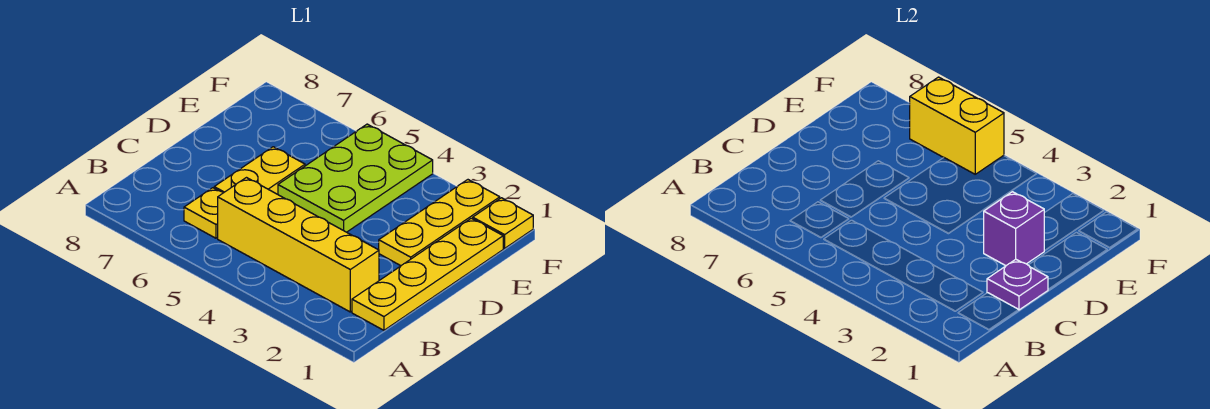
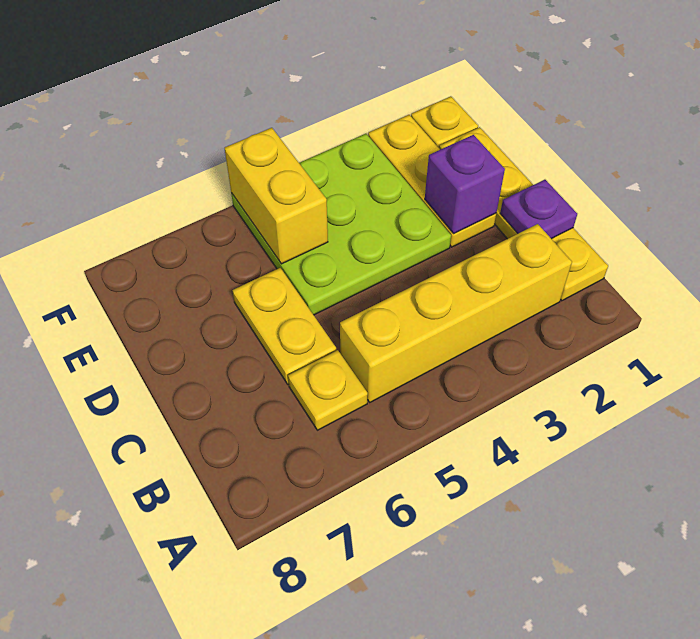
lime plate D4:F5 level 1 -> lime plate D3:F5 level 1
yellow brick F5:F6 level 2 -> yellow brick E5:F5 level 2

